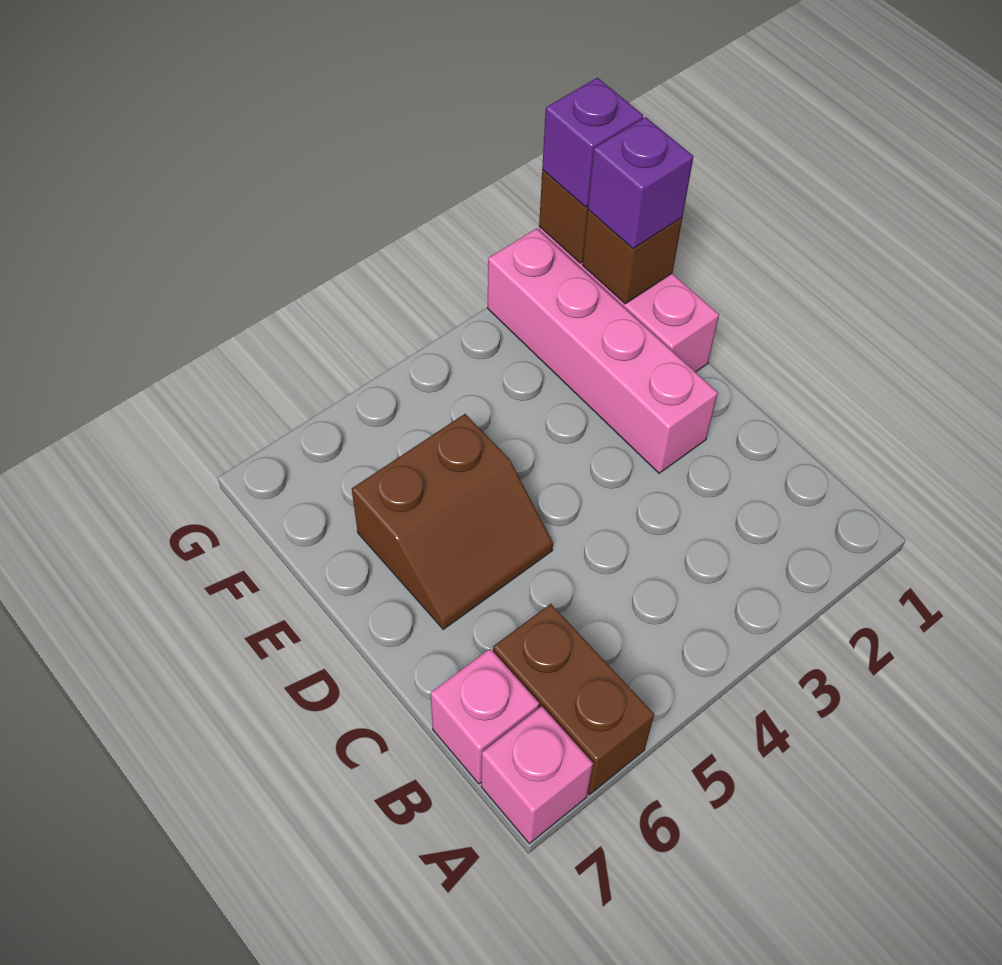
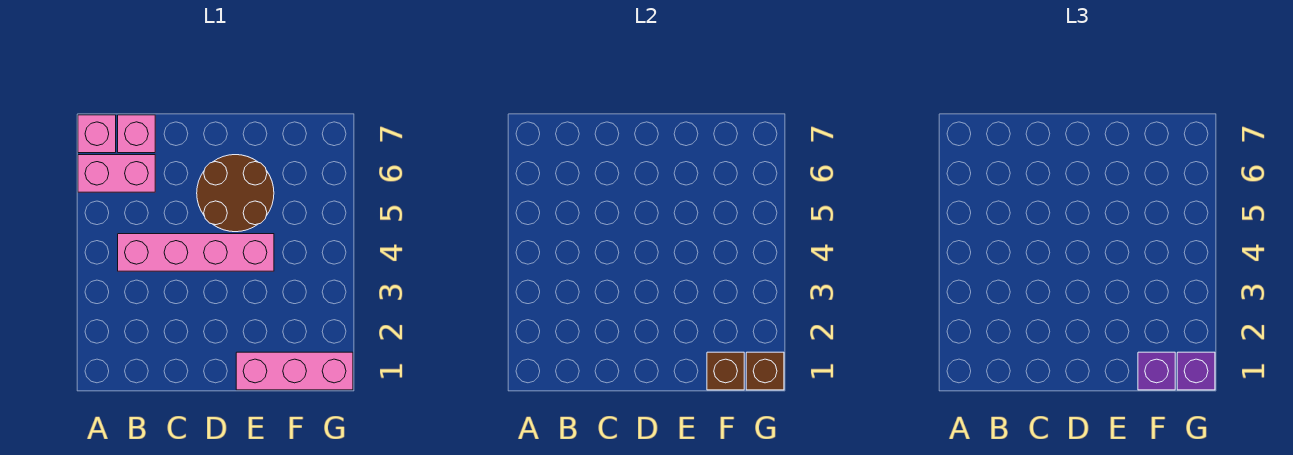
brown brick A6:B6 level 1 -> pink brick A6:B6 level 1
pink brick D2:G2 level 1 -> pink brick B4:E4 level 1
brown slope D5:E6 level 1 top E -> brown round brick D5:E6 level 1

